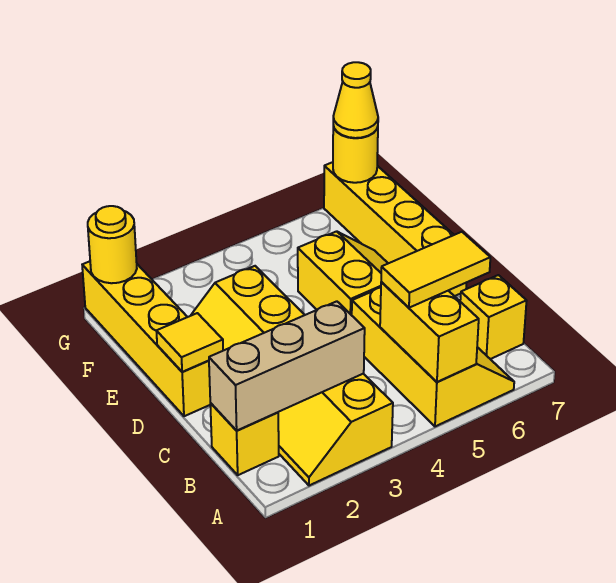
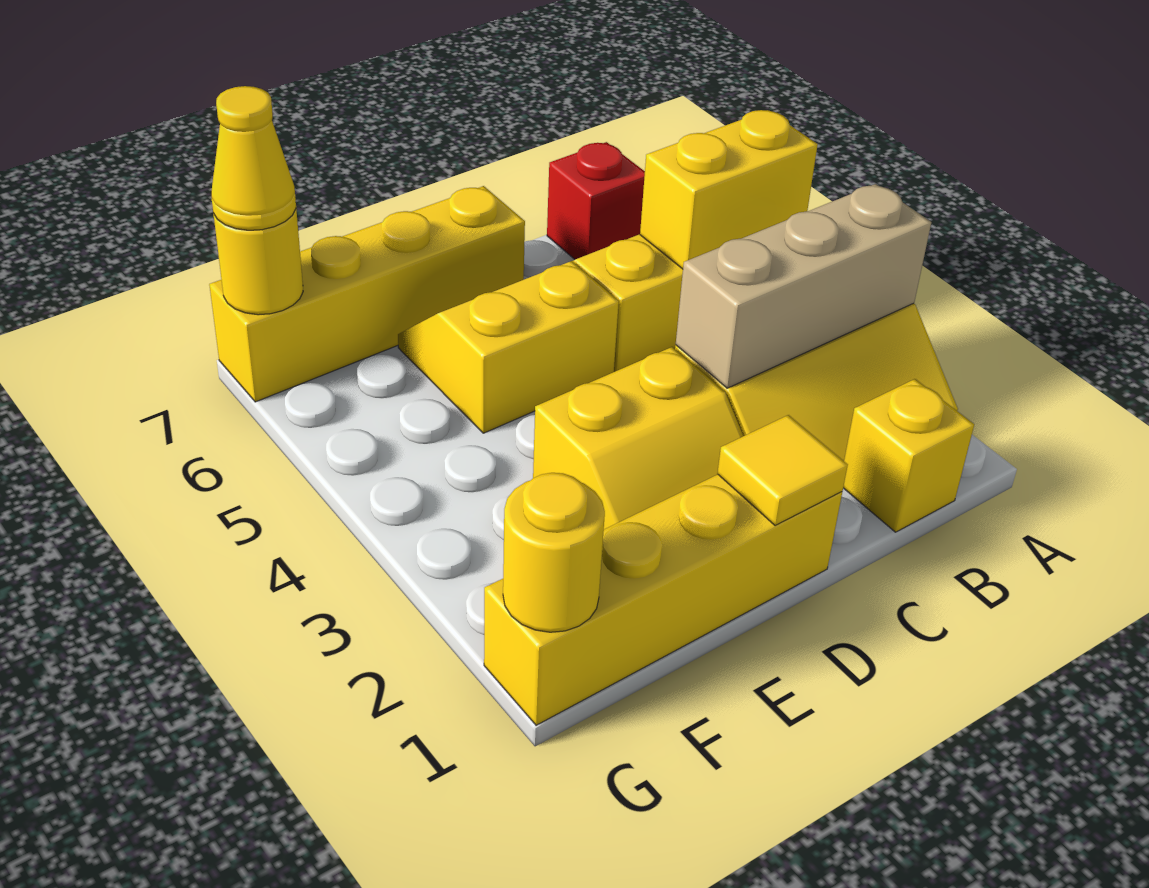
tan brick B1:B3 level 2 -> tan brick A3:C3 level 2
yellow tile B5:B6 level 3 -> none
yellow brick B7 level 1 -> red brick B7 level 1

